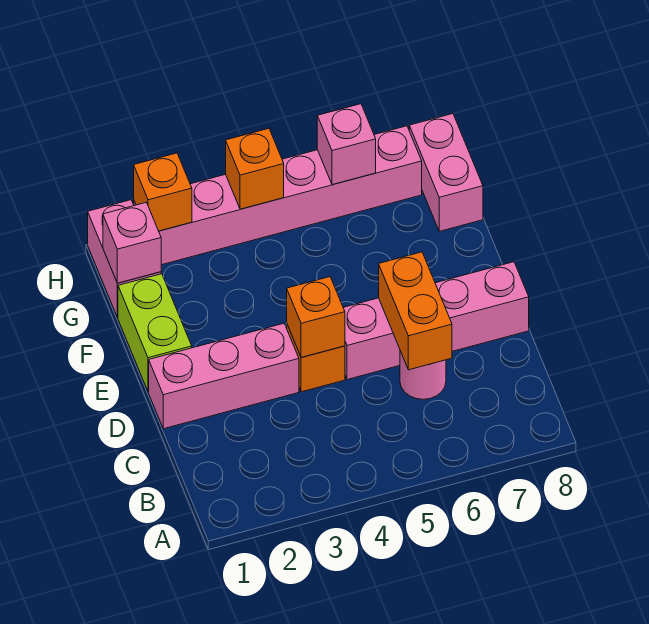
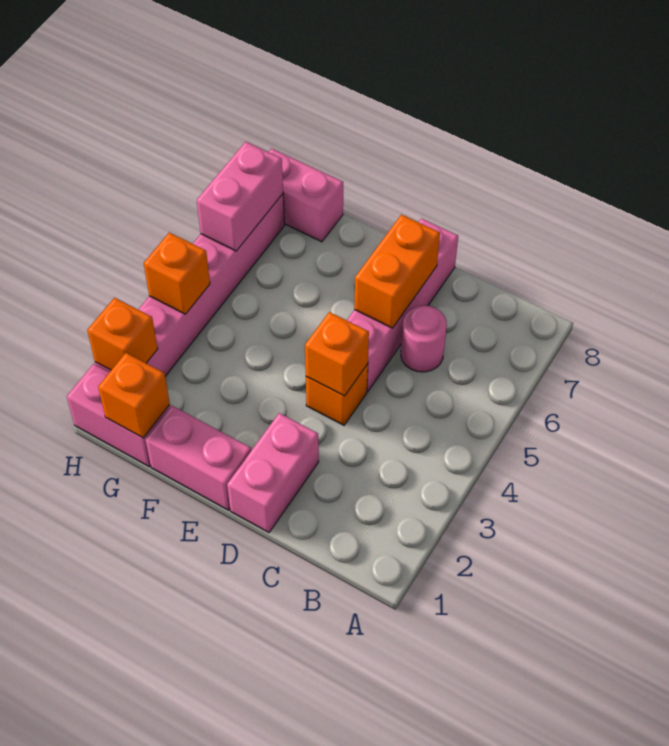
orange brick C6:D6 level 2 -> orange brick D6:D7 level 2
pink brick D1:D3 level 1 -> pink brick D1:D2 level 1
lime brick E1:F1 level 1 -> pink brick E1:F1 level 1
pink brick G1 level 2 -> orange brick G1 level 2
pink brick H6 level 2 -> pink brick H6:H7 level 2

